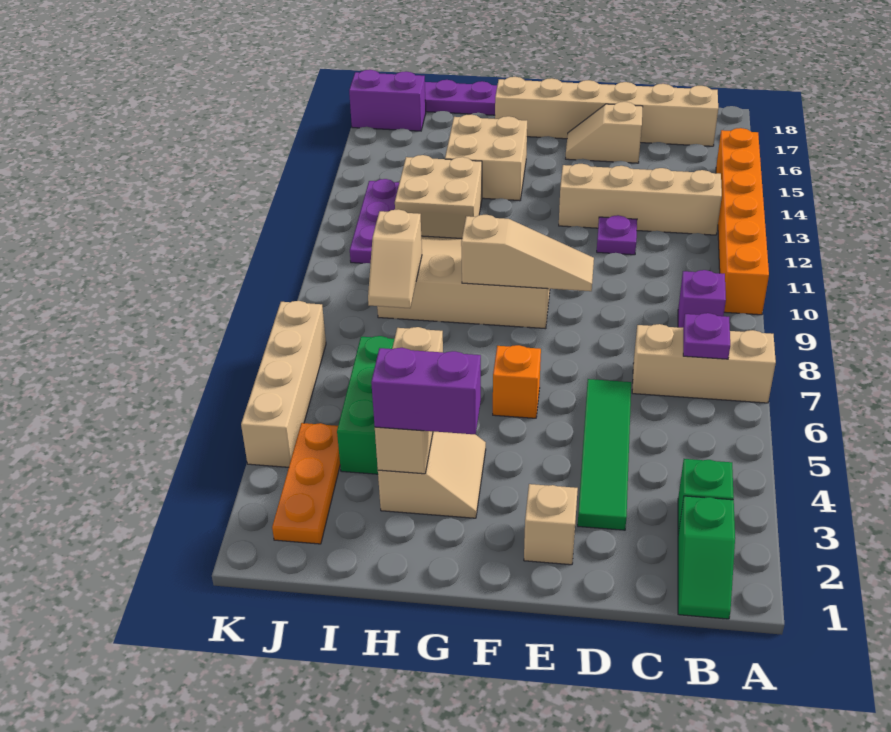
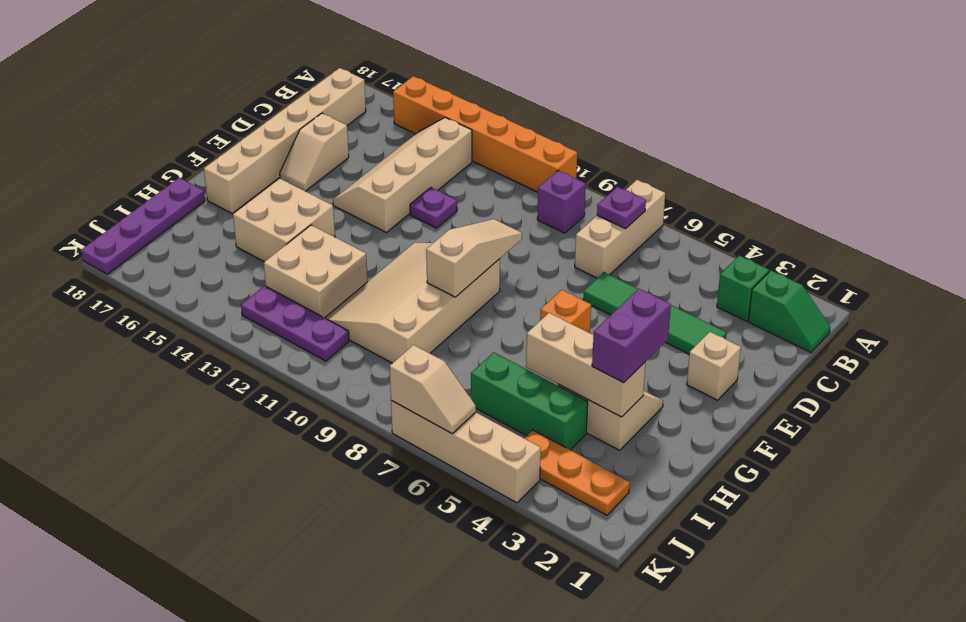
tan slope I8:I9 level 2 top 9 -> tan slope K6:K7 level 2 top 7
purple brick J17:K17 level 1 -> none

